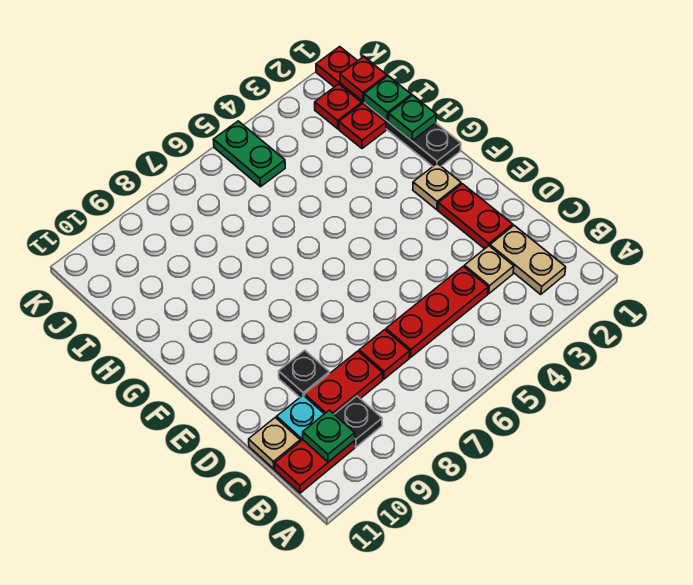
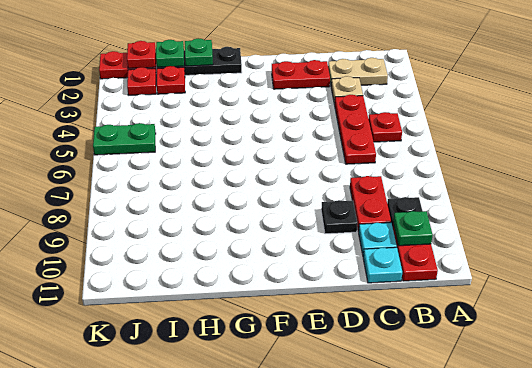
red plate C7 level 1 -> red plate B5 level 1
tan plate C11 level 1 -> cyan plate C11 level 1
tan plate F2 level 1 -> none

